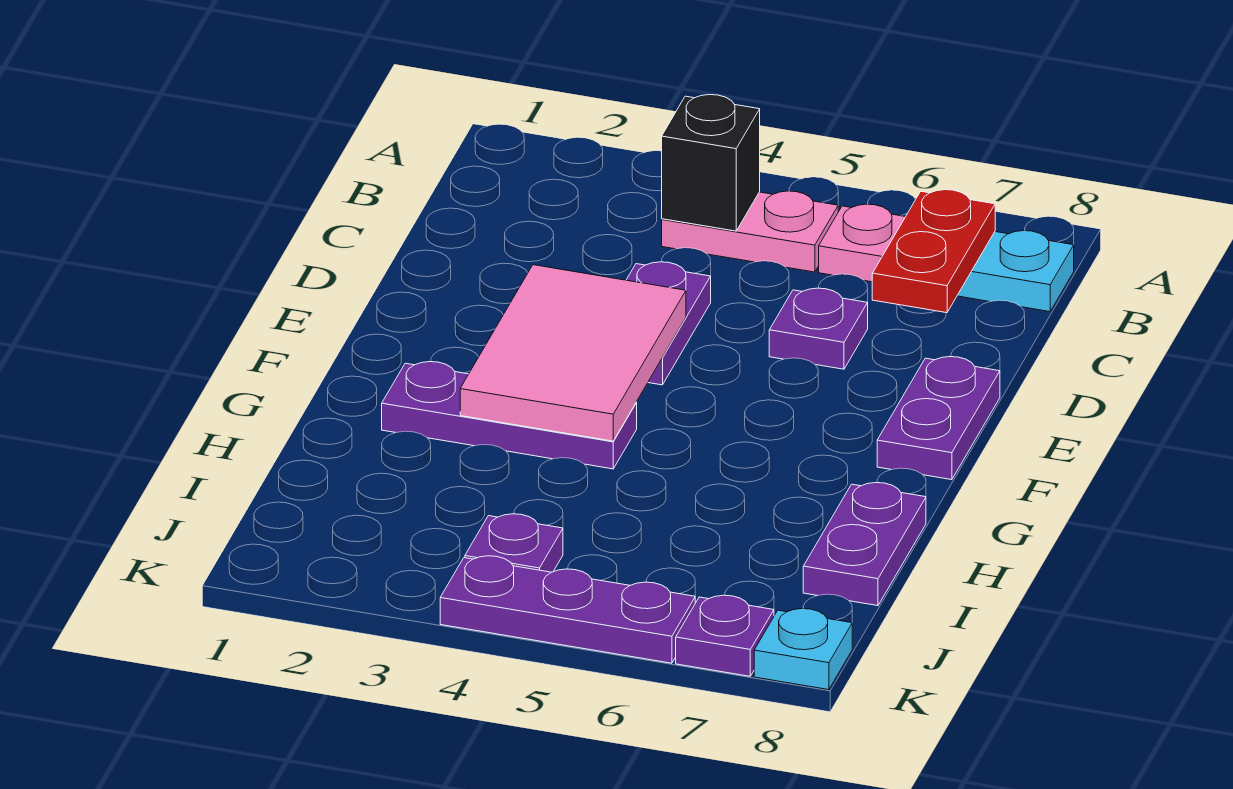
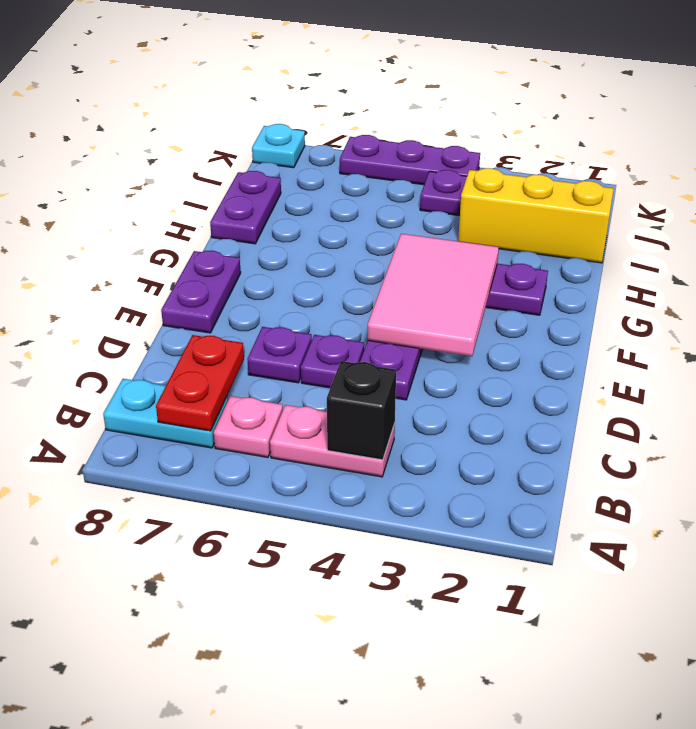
none -> yellow brick I1:I3 level 1
purple plate K7 level 1 -> purple plate D5 level 1

